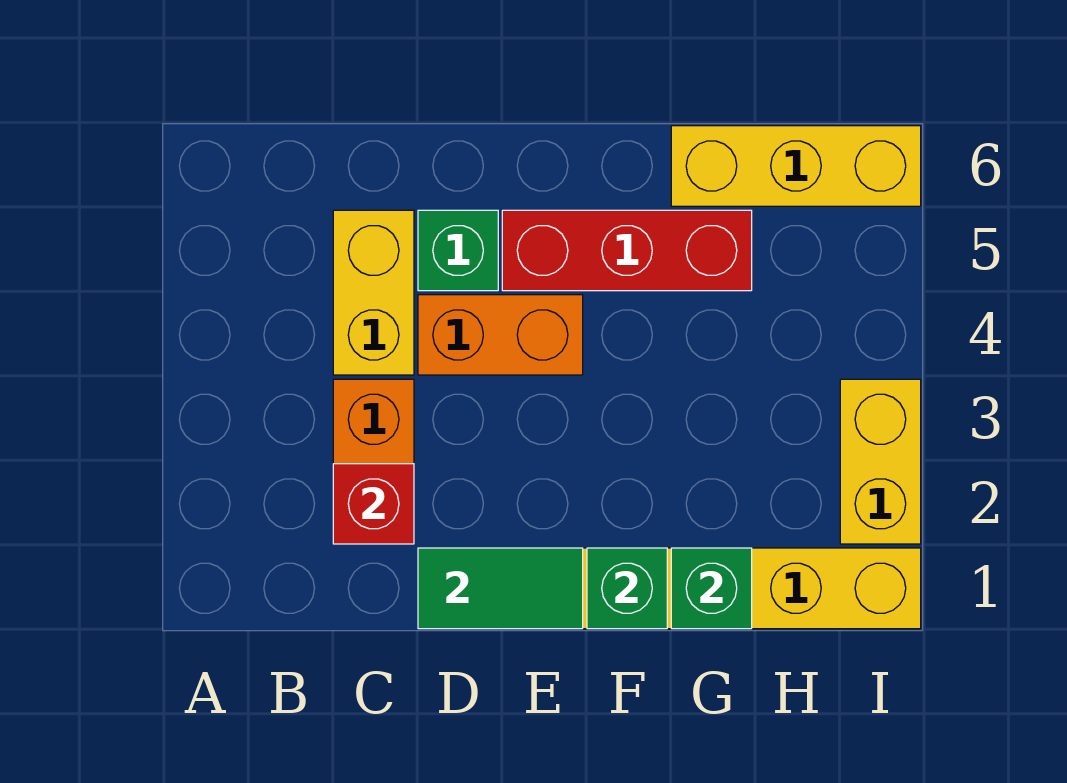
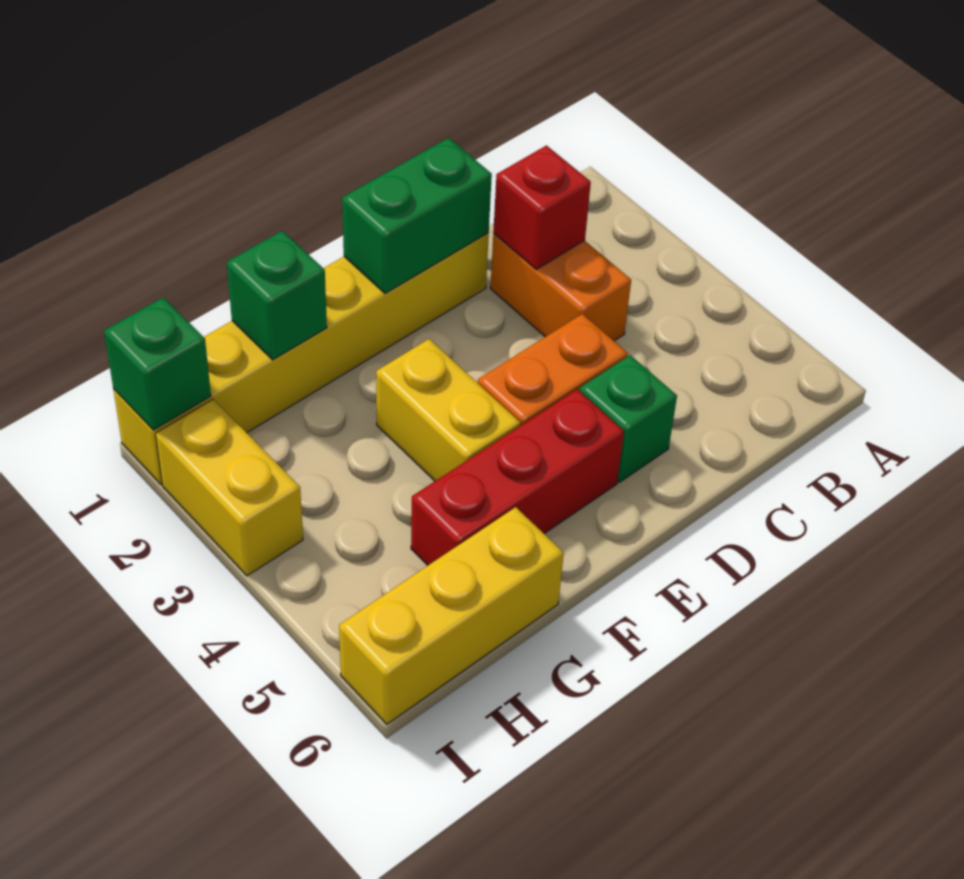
yellow brick C4:C5 level 1 -> yellow brick F3:F4 level 1
green tile D1:E1 level 2 -> green brick D1:E1 level 2
green brick F1 level 2 -> green brick I1 level 2

